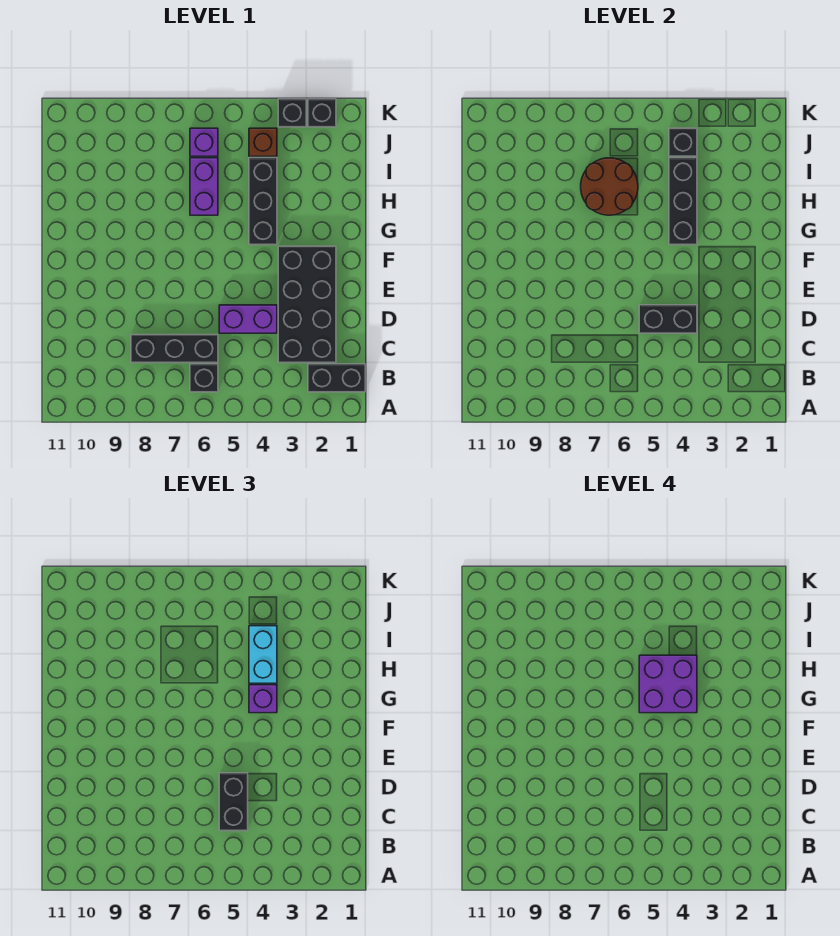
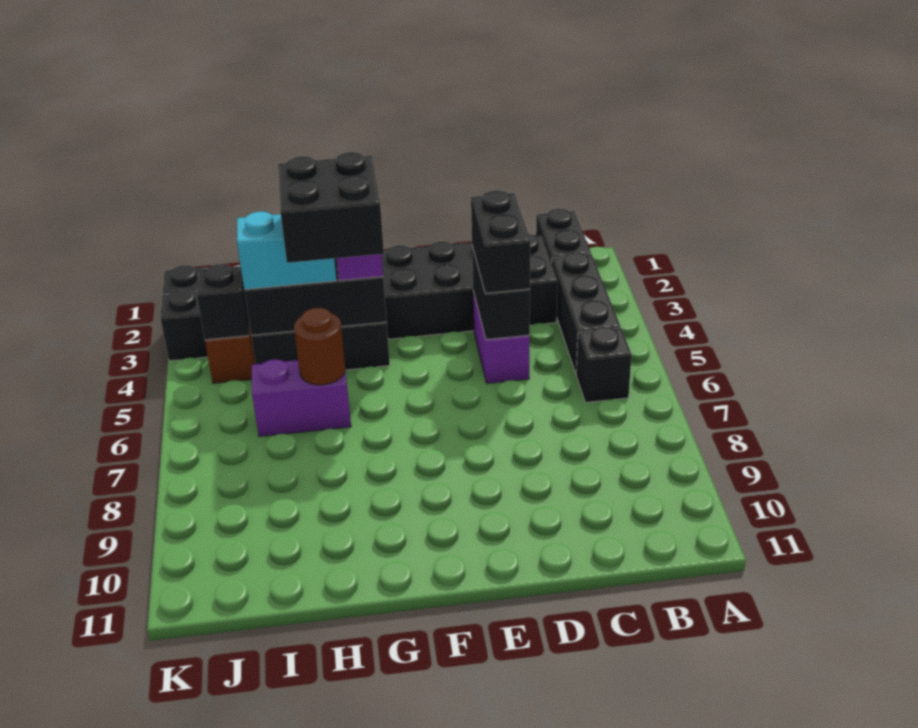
black brick C5:D5 level 3 -> black brick D4:D5 level 3
black brick C6:C8 level 1 -> black brick B3:B5 level 1
purple brick G4:H5 level 4 -> black brick G4:H5 level 4
brown round brick H6:I7 level 2 -> brown round brick H6 level 2
purple brick J6 level 1 -> none

